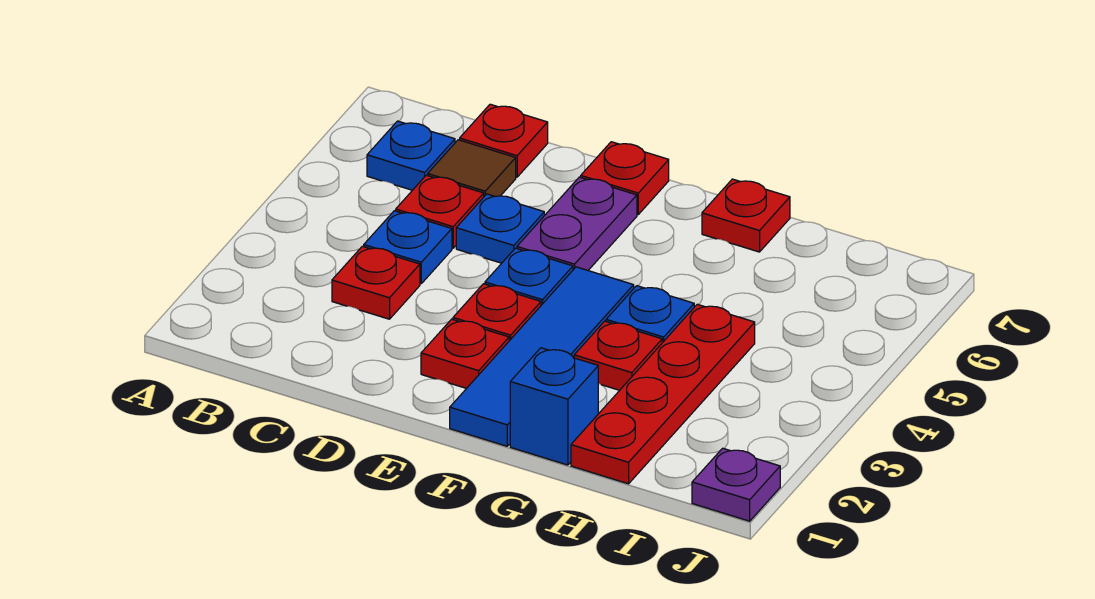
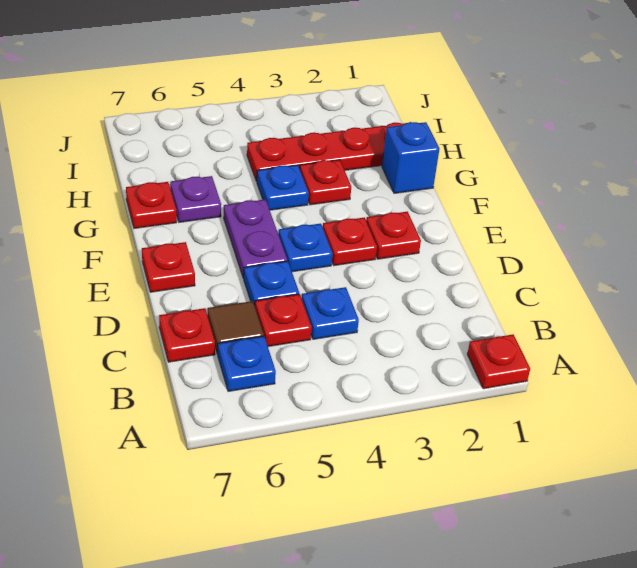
red plate C3 level 1 -> red plate A1 level 1
purple plate E5:E6 level 1 -> purple plate E5:F5 level 1
blue tile F1:F4 level 1 -> none
purple plate J1 level 1 -> purple plate G6 level 1

